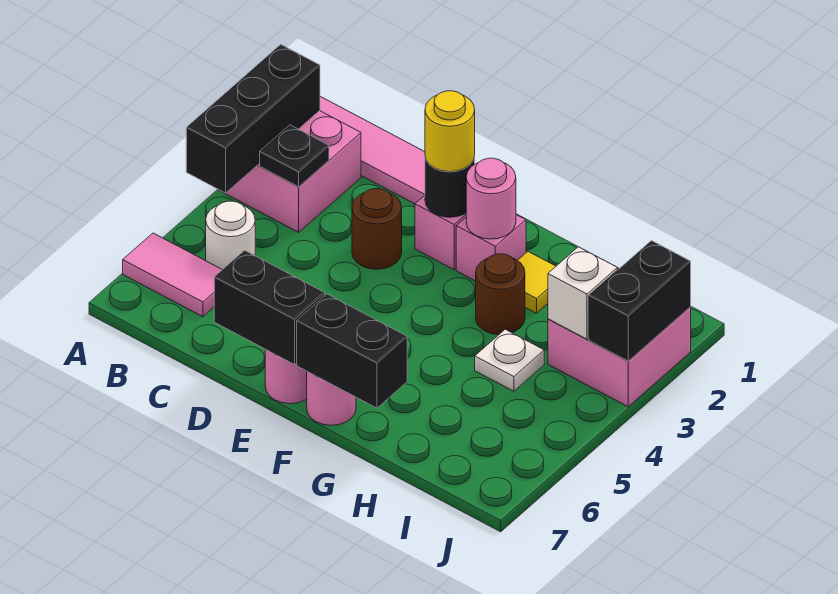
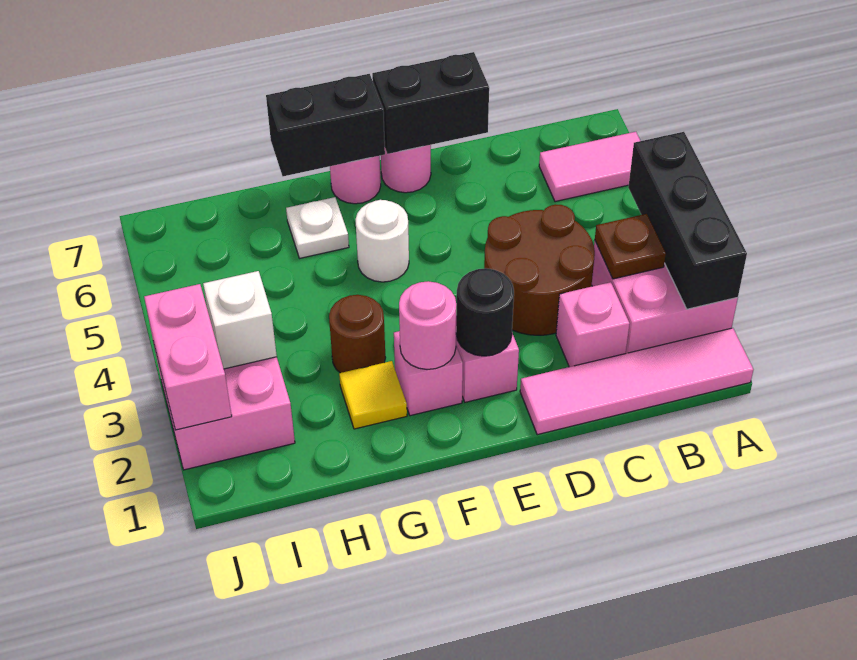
black plate B3 level 2 -> brown plate B3 level 2
white round brick B5 level 1 -> white round brick F5 level 1
none -> pink brick C2 level 1
brown round brick D3 level 1 -> brown round brick C3:D4 level 1
yellow round brick E2 level 3 -> none
white plate H4 level 1 -> white plate G6 level 1
black brick J2:J3 level 2 -> pink brick J2:J3 level 2

